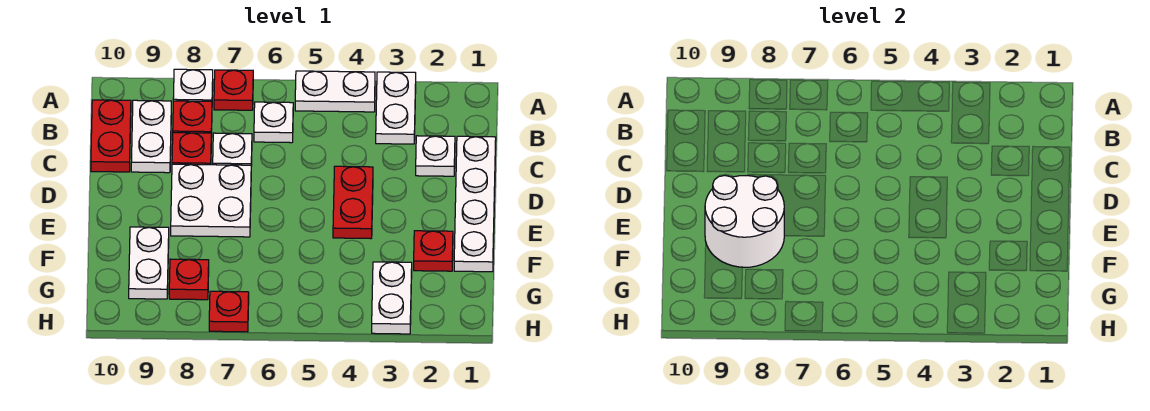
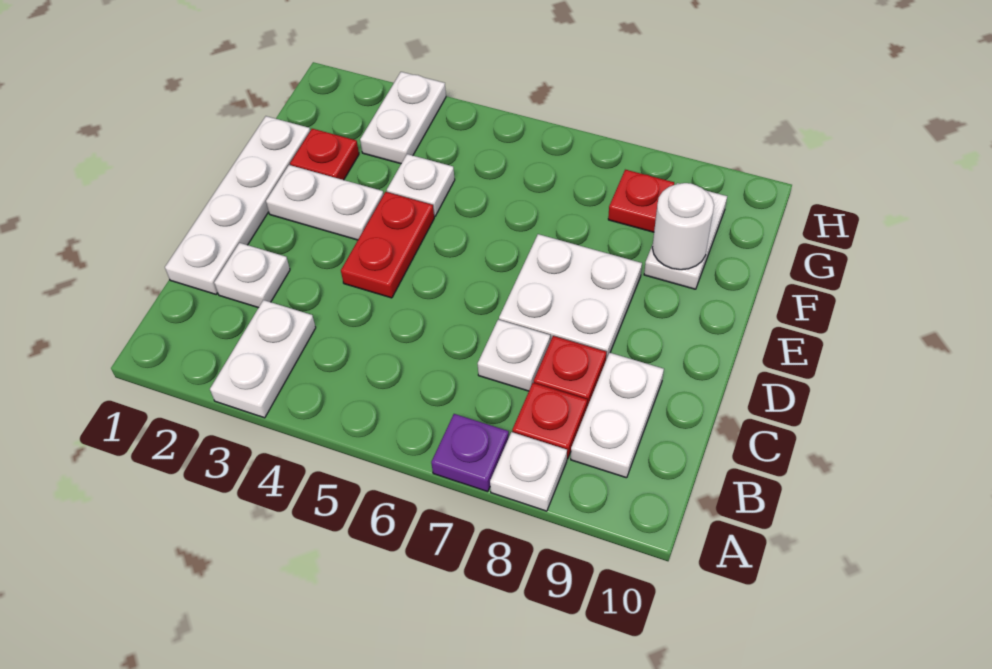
white plate A4:A5 level 1 -> white plate E2:E3 level 1
red plate A7 level 1 -> purple plate A7 level 1
white plate B6 level 1 -> white plate F4 level 1
red plate B10:C10 level 1 -> none
white round brick E8:F9 level 2 -> white round brick F9 level 2
red plate H7 level 1 -> none

